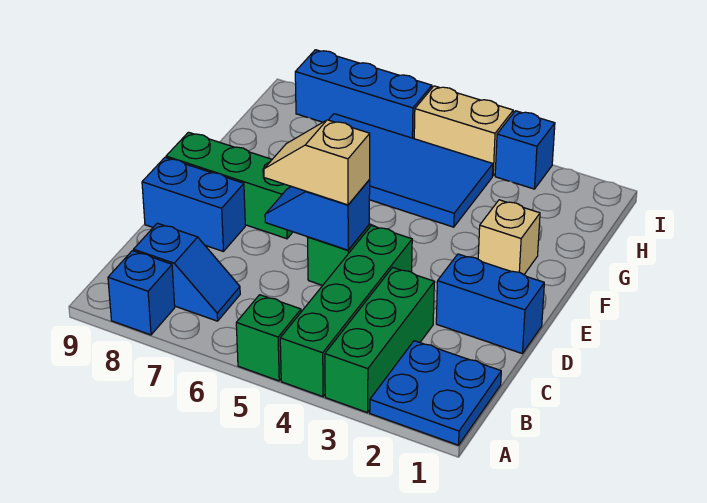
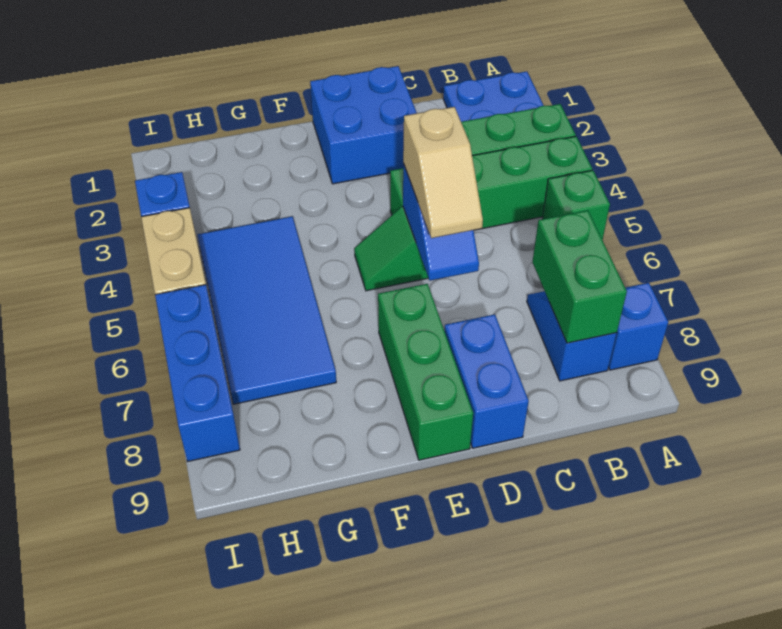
none -> green brick B7:B8 level 2
blue brick D1:D2 level 1 -> blue brick D1:E2 level 1
tan brick F2 level 1 -> none

